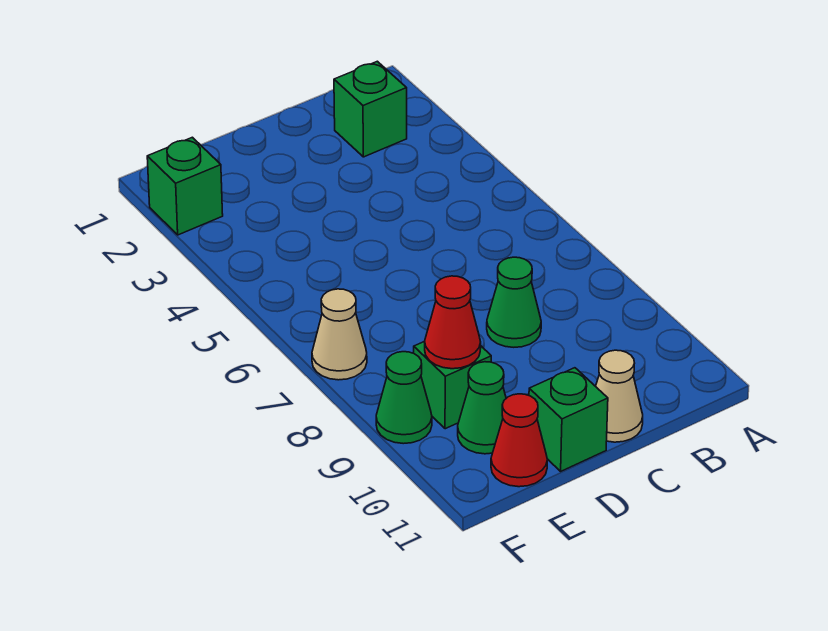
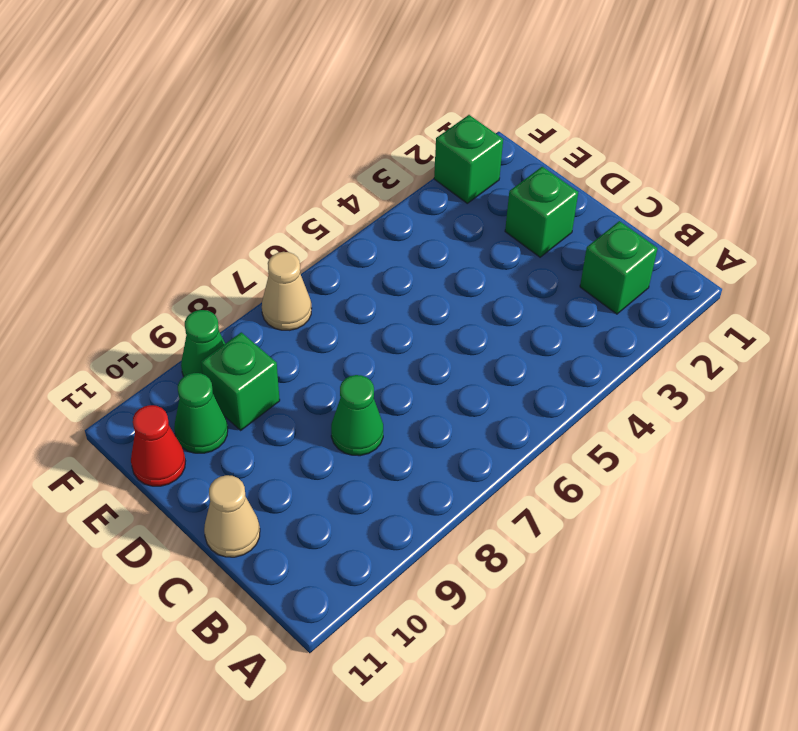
green brick D11 level 1 -> green brick D2 level 1
red cone E9 level 2 -> none

